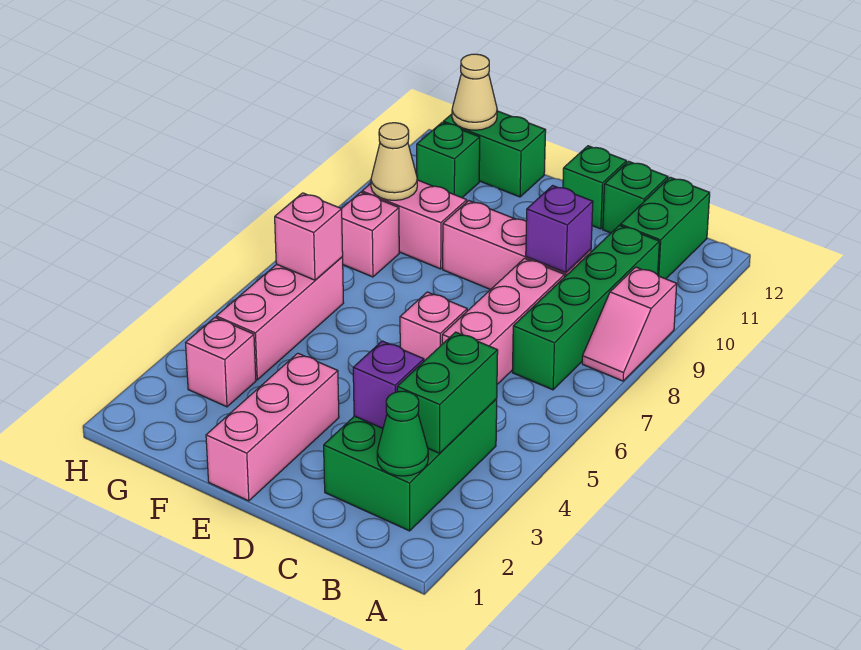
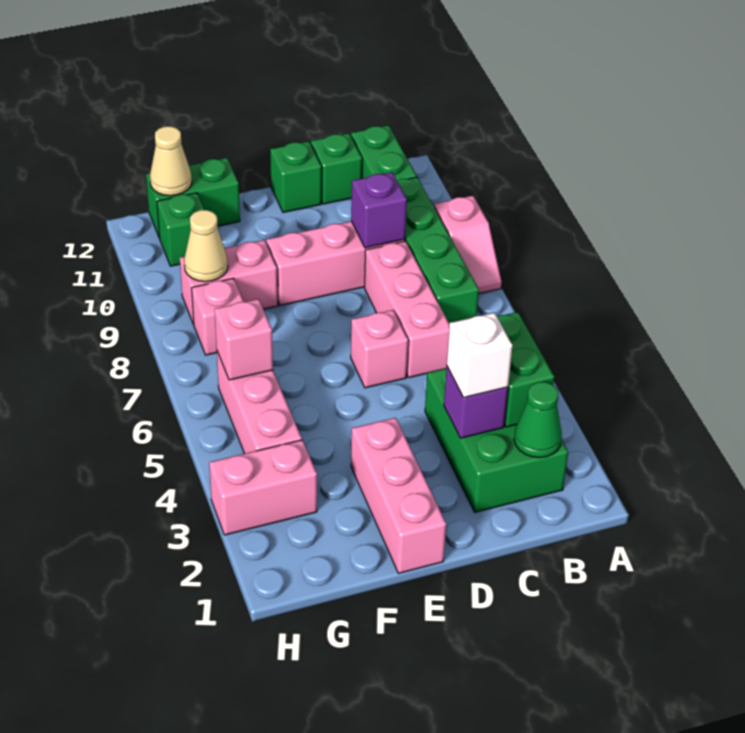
none -> white brick C3 level 3
pink brick G3 level 1 -> pink brick G3:H3 level 1

